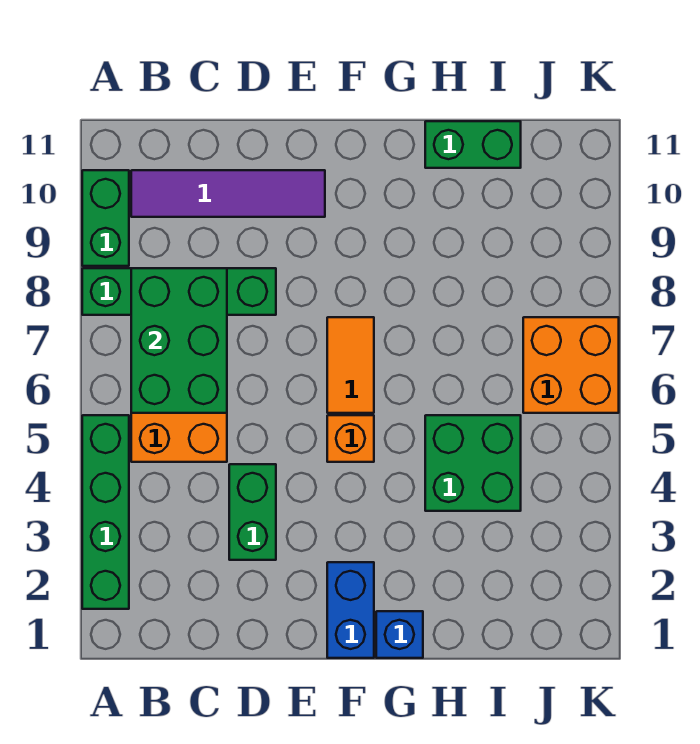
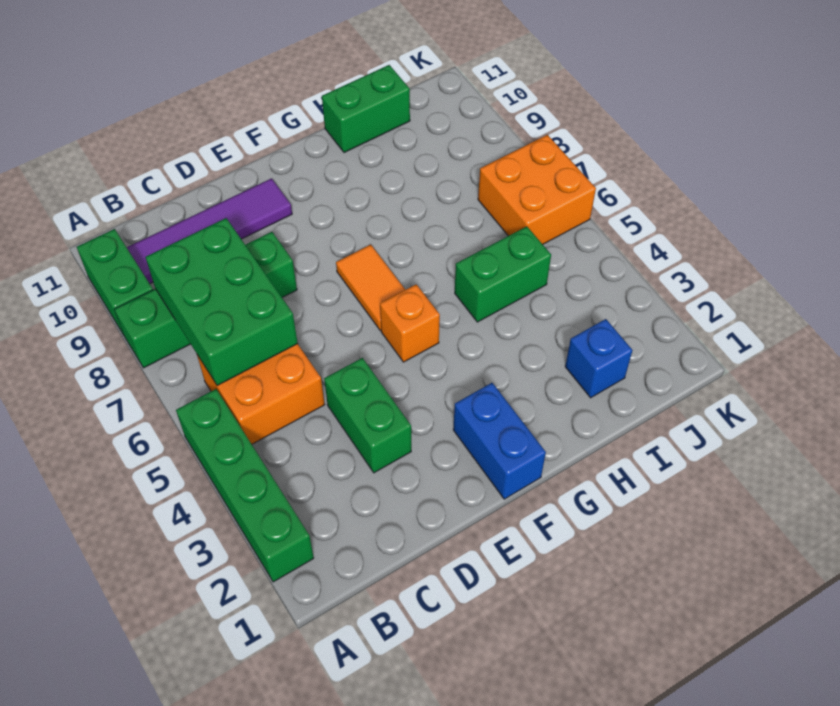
blue brick G1 level 1 -> blue brick I2 level 1
green brick H4:I5 level 1 -> green brick H5:I5 level 1

